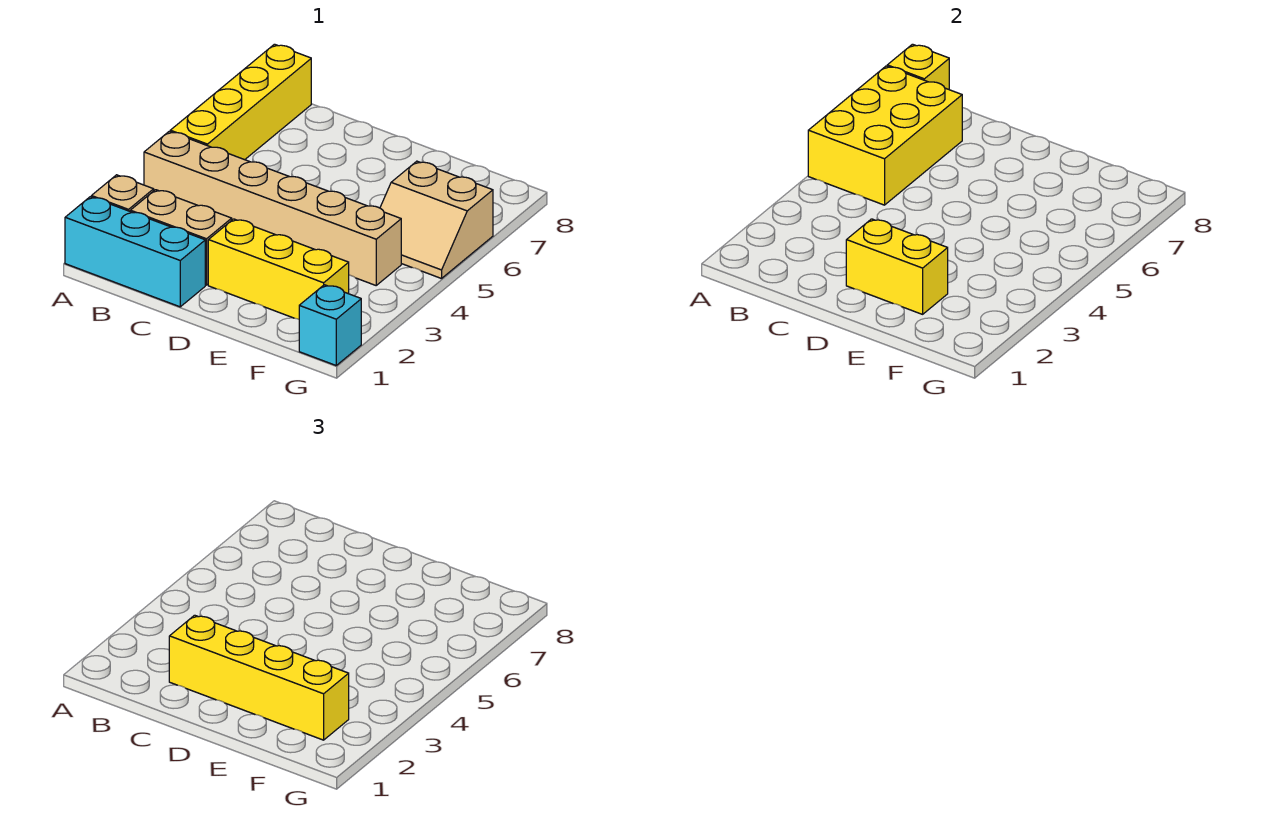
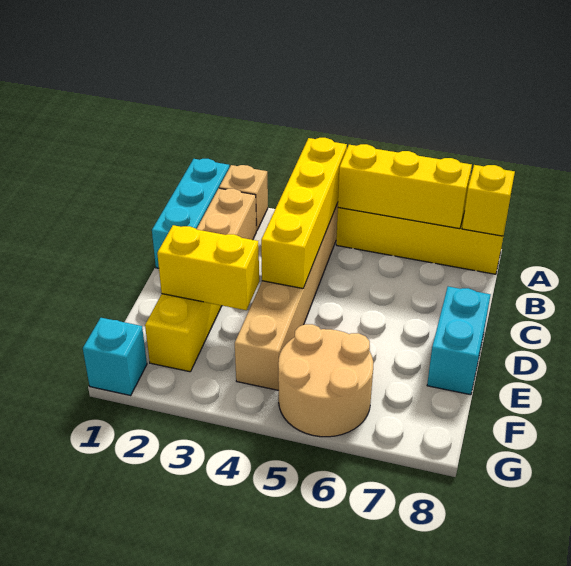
yellow brick A5:B7 level 2 -> yellow brick A5:A7 level 2
yellow brick C2:F2 level 3 -> yellow brick A4:D4 level 2
yellow brick D2:E2 level 2 -> yellow brick E2:E3 level 2
none -> cyan brick D8:E8 level 1
tan slope F5:G6 level 1 top 6 -> tan round brick F5:G6 level 1

